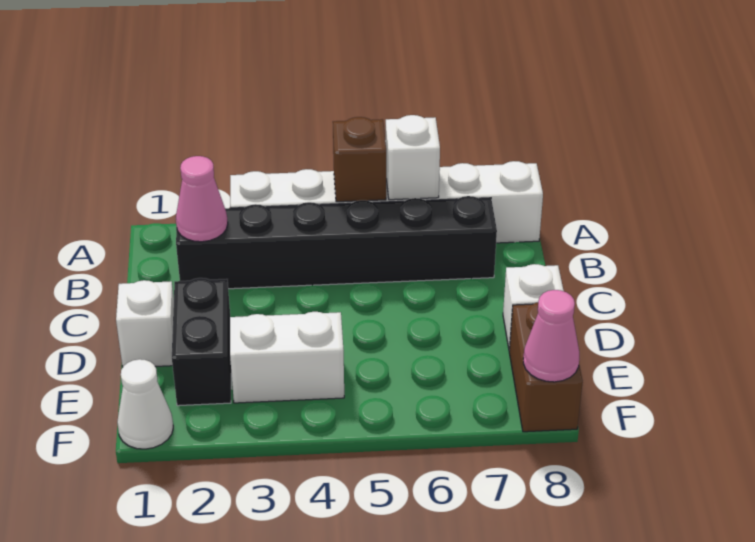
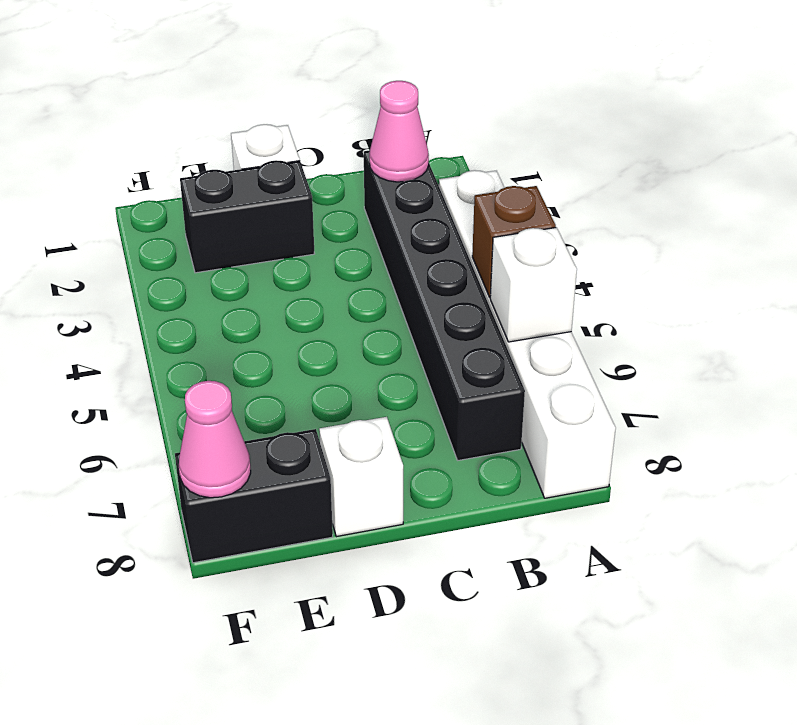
white brick E3:E4 level 1 -> none
brown brick E8:F8 level 1 -> black brick E8:F8 level 1
white cone F1 level 1 -> none

